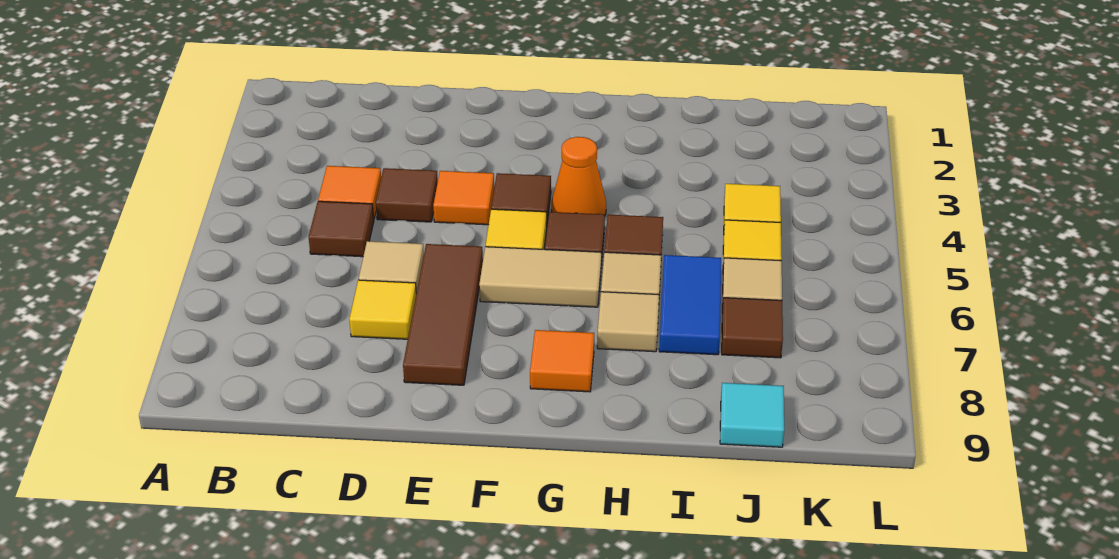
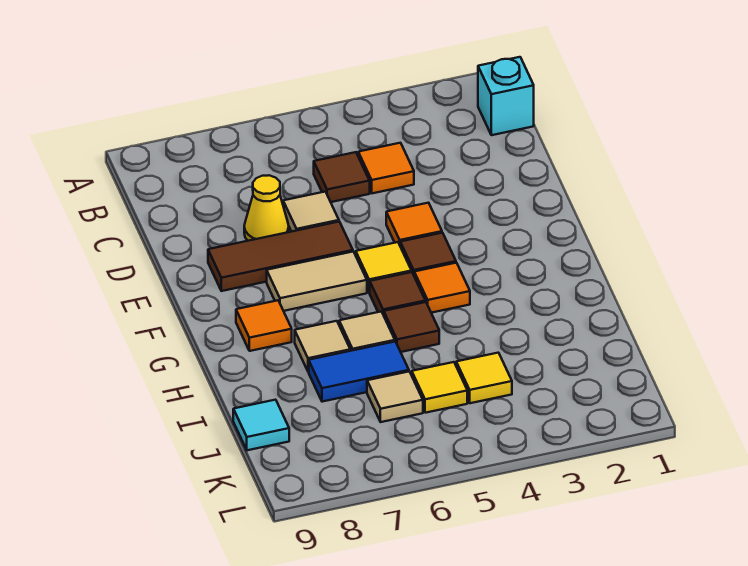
none -> cyan brick B1 level 1
brown tile D4 level 1 -> none
yellow tile D7 level 1 -> yellow cone D7 level 1
tan tile F6:G6 level 1 -> tan tile F6:F7 level 1
orange cone G4 level 1 -> orange tile G4 level 1
brown tile J7 level 1 -> none

